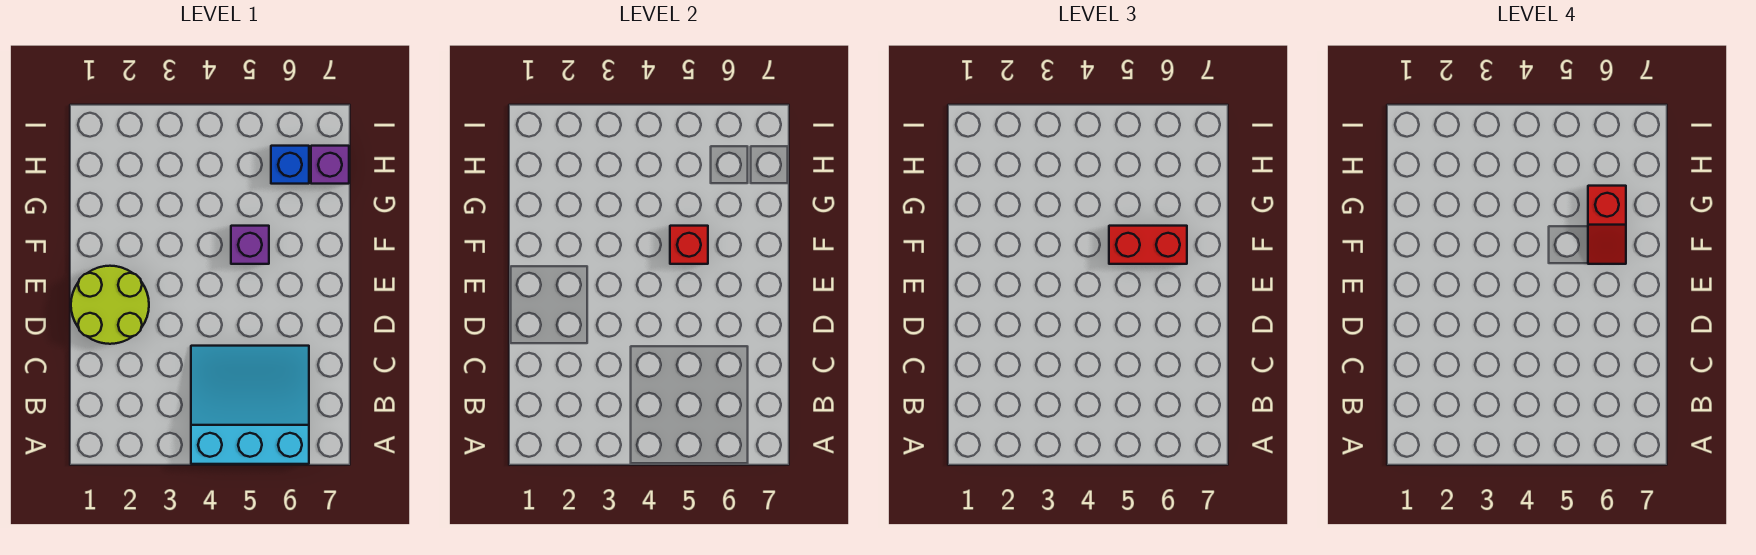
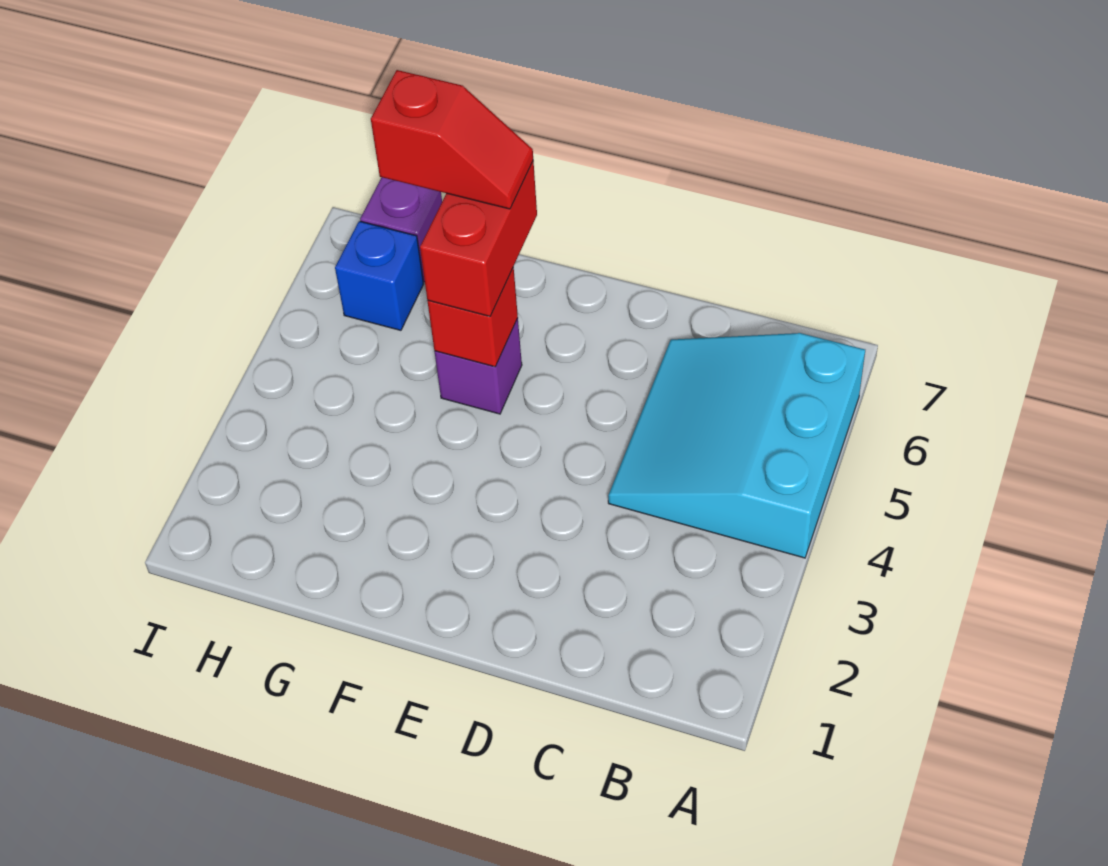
lime round brick D1:E2 level 1 -> none

